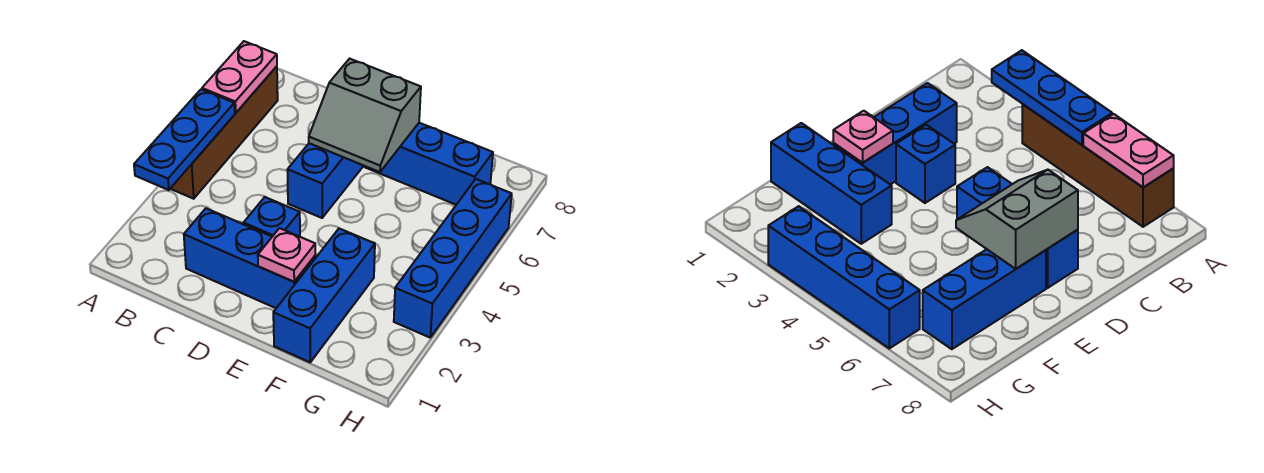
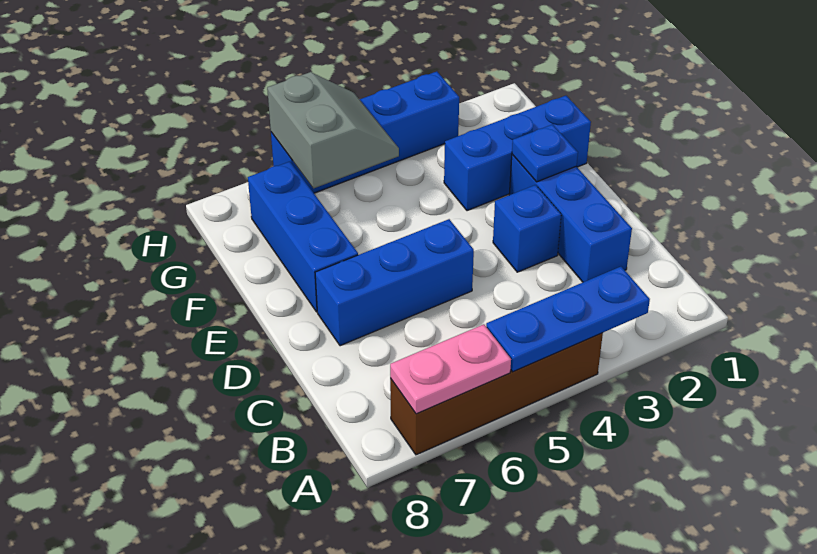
grey slope D6:E7 level 2 top 7 -> grey slope G5:H6 level 2 top 6
pink plate E2 level 2 -> blue plate E2 level 2

